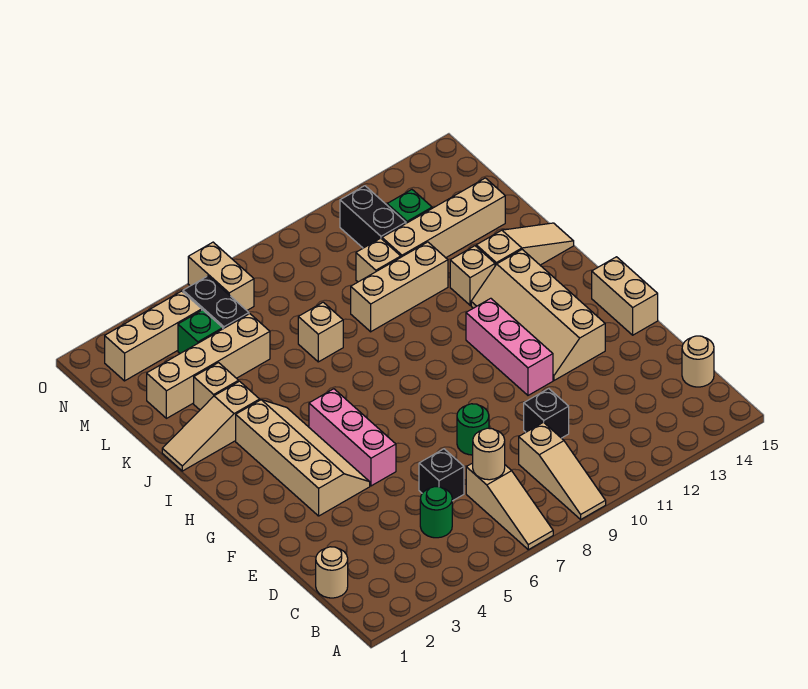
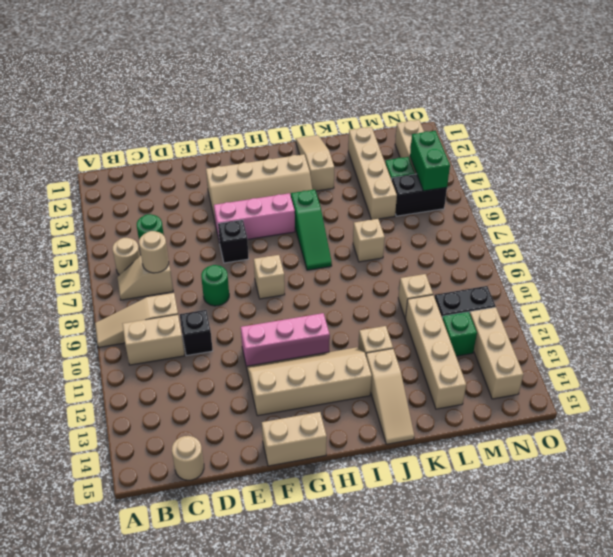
tan slope A7:C7 level 1 top C -> tan slope B7:C7 level 1 top C
tan round brick C1 level 1 -> tan round brick B6 level 1
black brick D6 level 1 -> black brick F6 level 1
none -> green slope I5:I7 level 1 top 5
tan brick K3 level 1 -> tan brick G8 level 1
tan brick K9:K11 level 1 -> tan brick N12:N14 level 1
none -> green brick N4:N5 level 2
tan brick N6:O6 level 1 -> tan brick B10:C10 level 1

